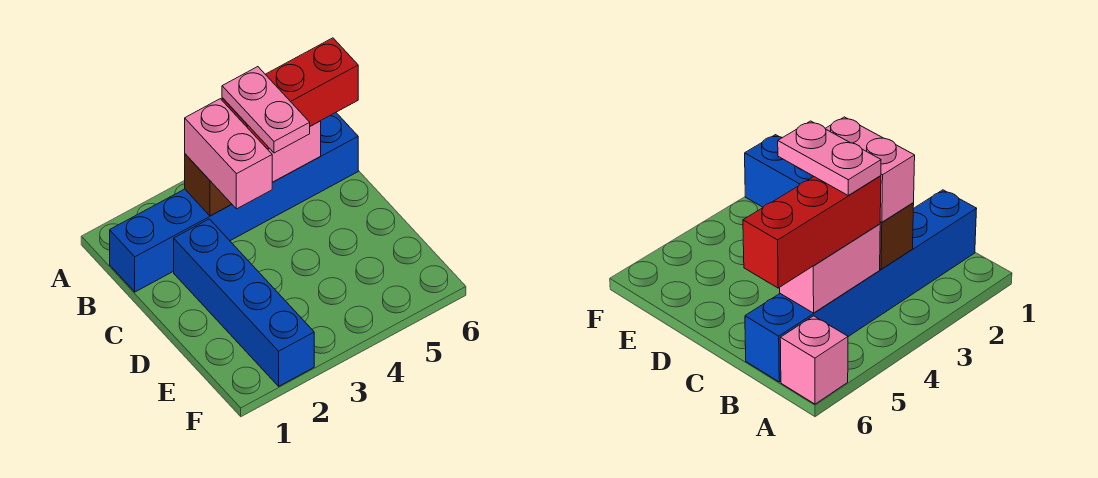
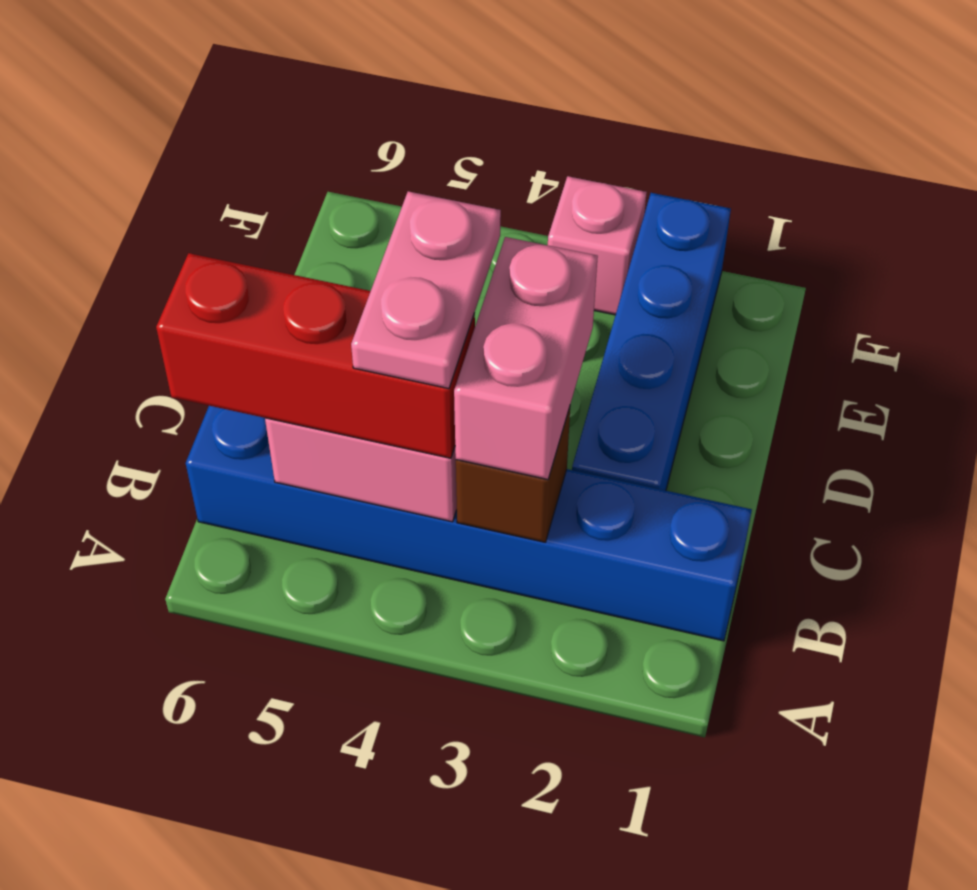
pink brick A6 level 1 -> pink brick F3 level 1

